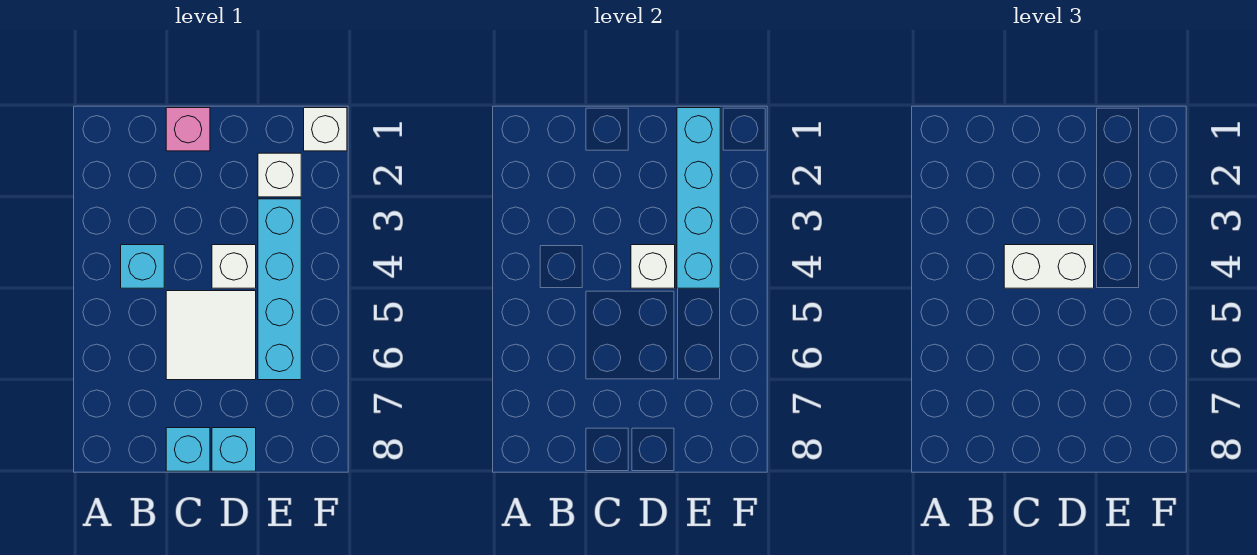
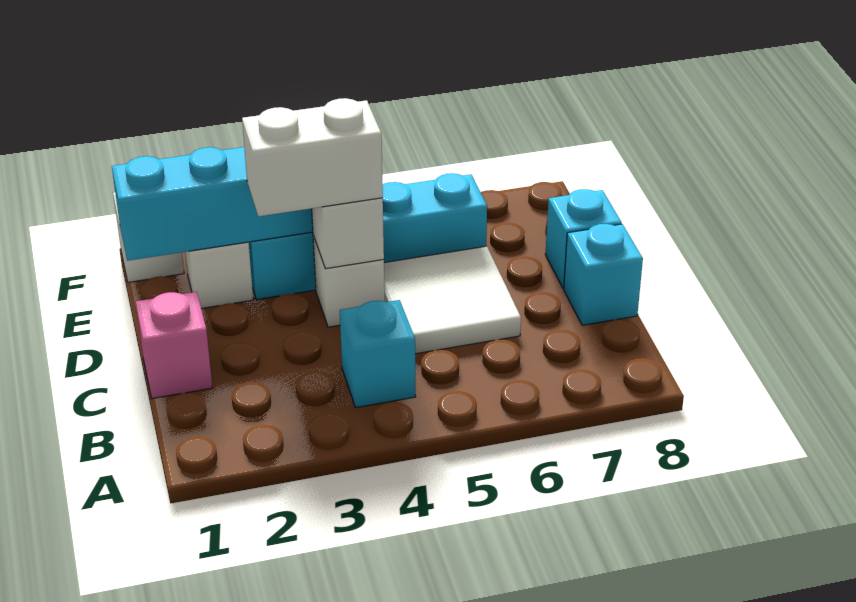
white brick C4:D4 level 3 -> white brick D3:D4 level 3

